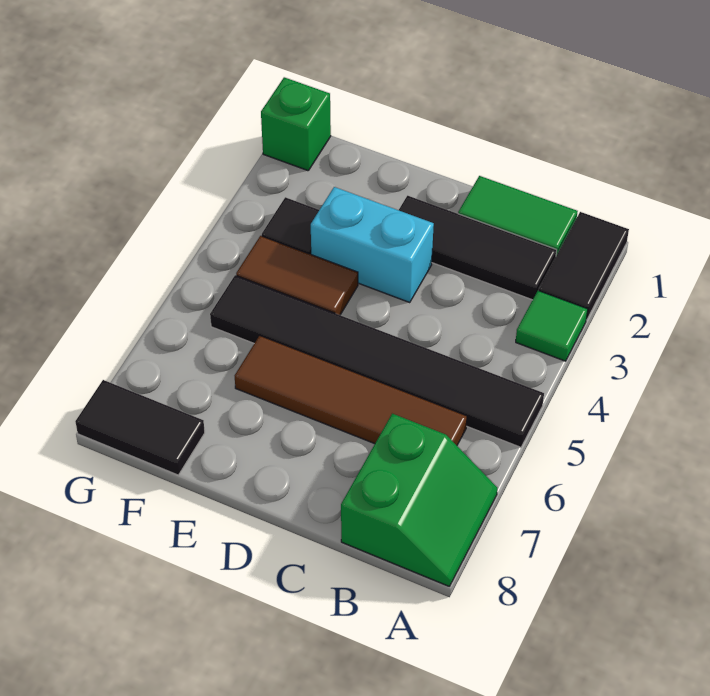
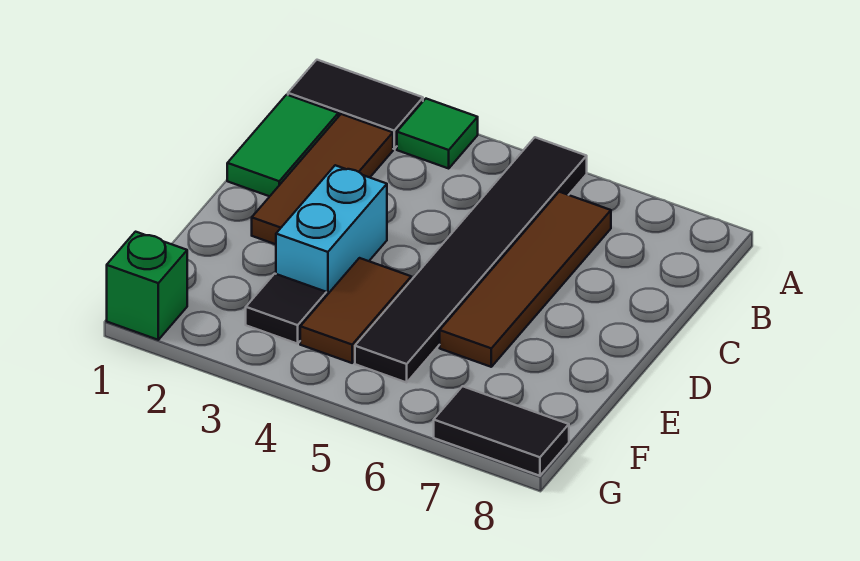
green slope A7:B8 level 1 top B -> none
black tile B2:D2 level 1 -> brown tile B2:D2 level 1
black tile F8:G8 level 1 -> black tile G7:G8 level 1

